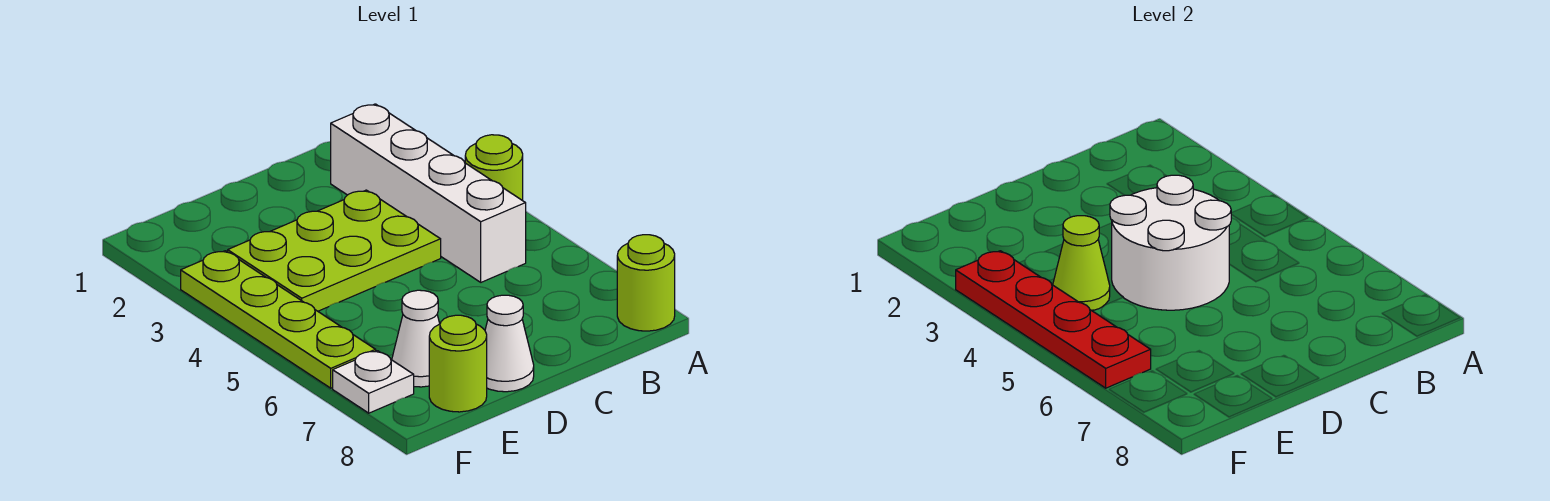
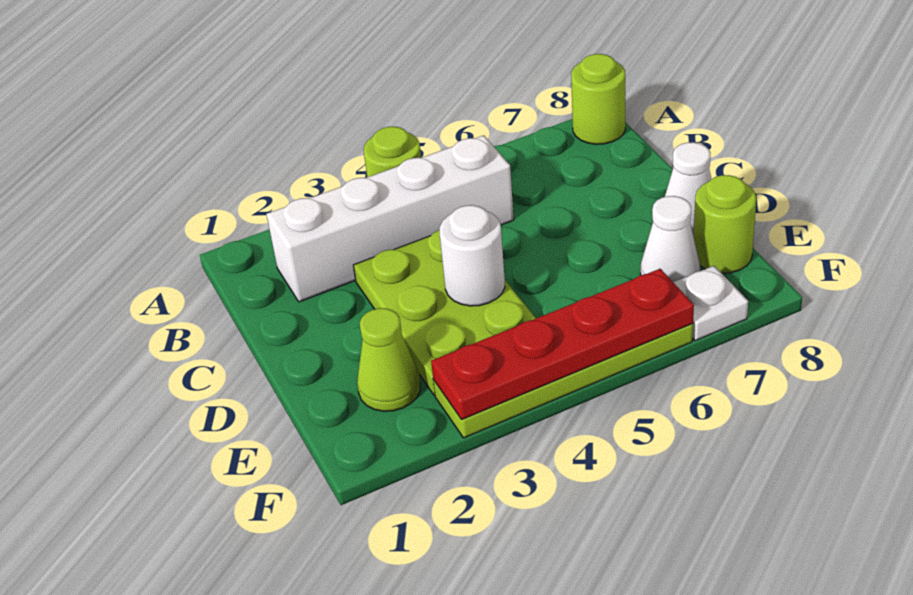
white round brick C4:D5 level 2 -> white round brick D4 level 2
lime cone E4 level 2 -> lime cone E2 level 1

